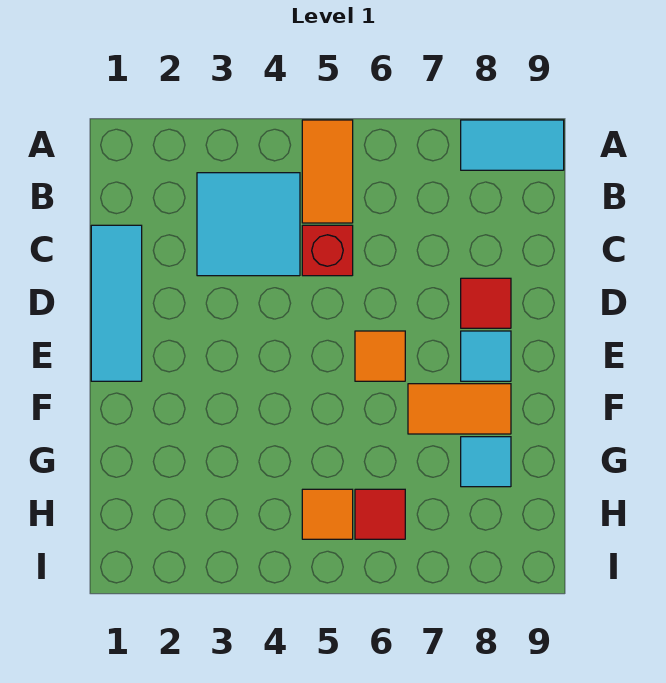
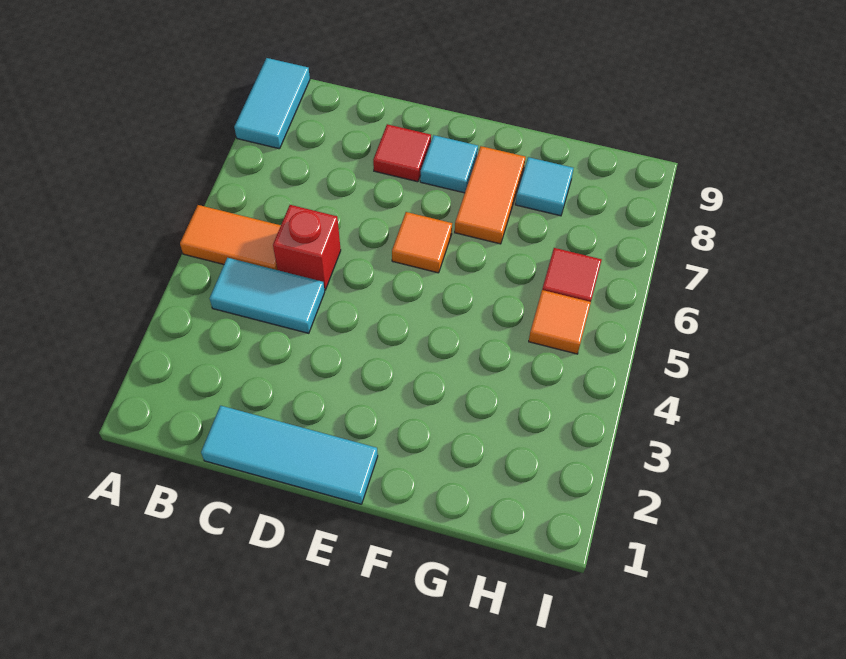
cyan tile B3:C4 level 1 -> cyan tile B4:C4 level 1

